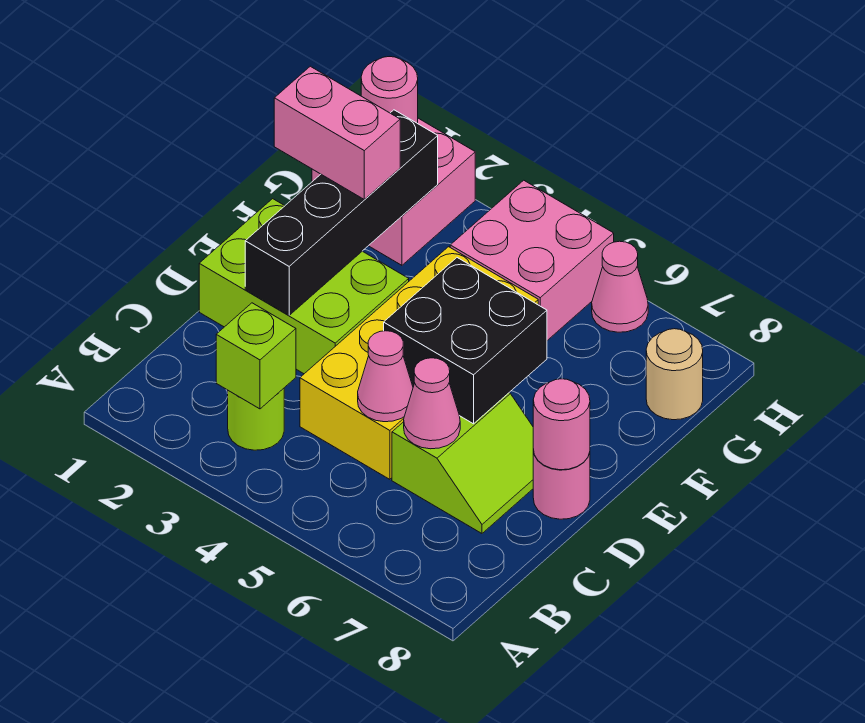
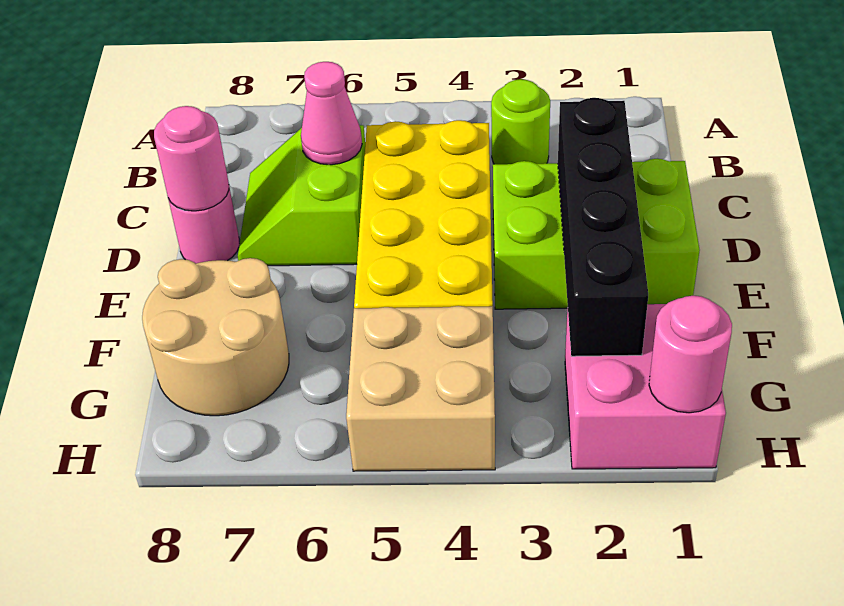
lime brick B3 level 2 -> none
pink cone C5 level 2 -> none
black brick D5:E6 level 2 -> none
pink brick F1:F2 level 3 -> none
pink brick G4:H5 level 1 -> tan brick G4:H5 level 1
tan round brick G8 level 1 -> tan round brick F7:G8 level 1
pink cone H6 level 1 -> none

